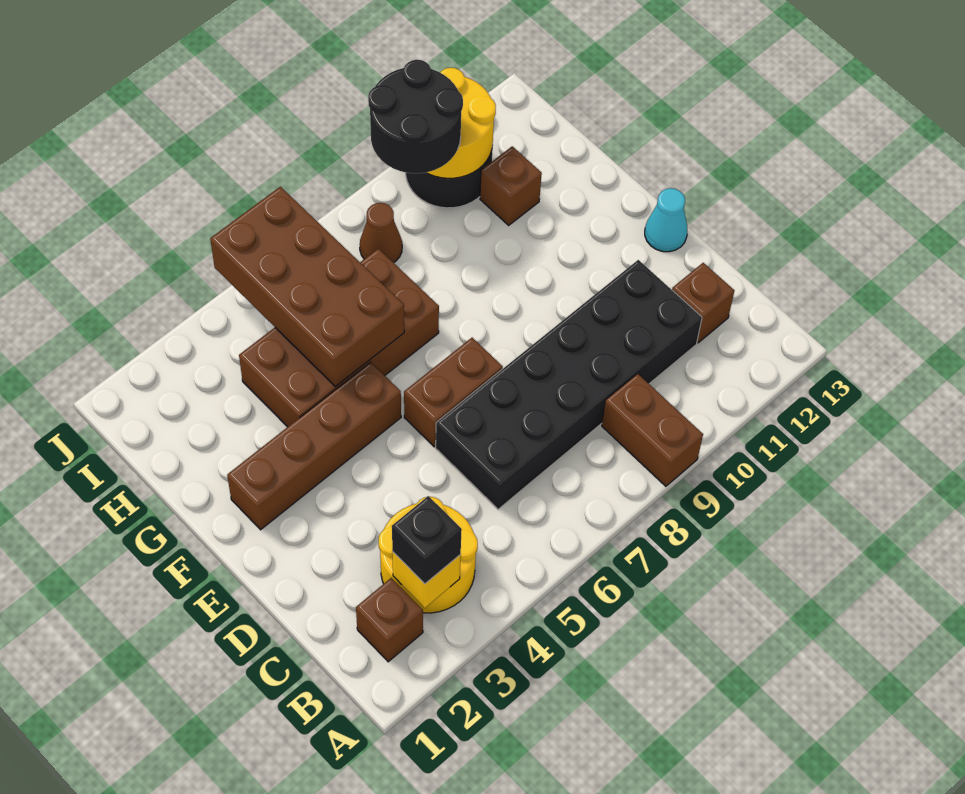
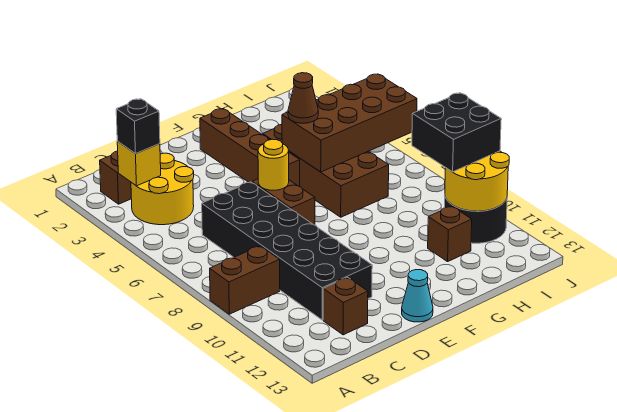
none -> yellow round brick E6 level 2
brown cone I8 level 1 -> brown cone G5 level 3
black round brick I9:J10 level 3 -> black brick I9:J10 level 3

